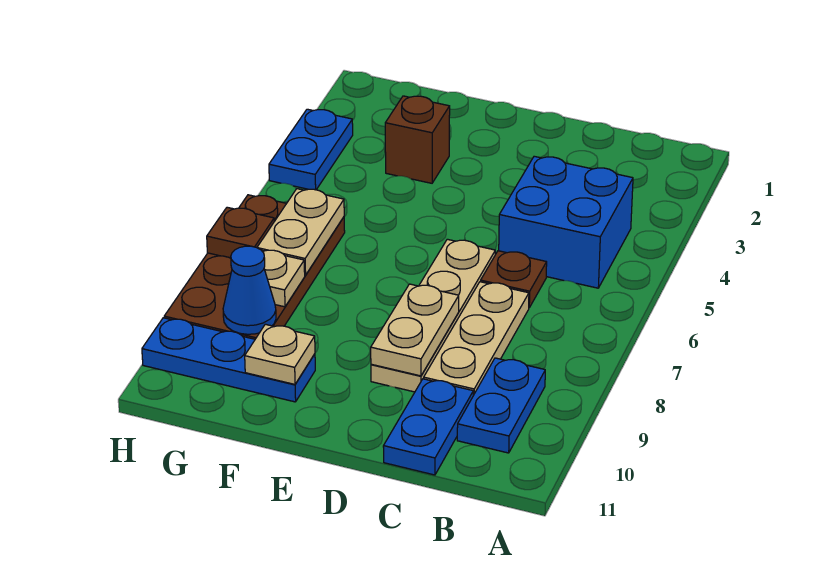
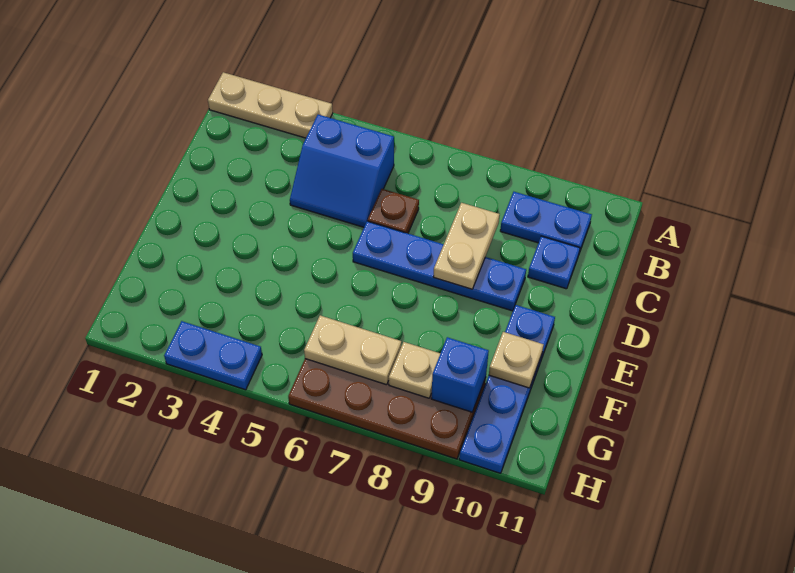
blue brick B4:C5 level 1 -> blue slope B4:C5 level 1 top B
tan plate C7:C9 level 1 -> tan plate A1:A3 level 1
blue plate C10:C11 level 1 -> blue plate C10 level 1
tan plate D6:D9 level 1 -> blue plate D6:D9 level 1
tan plate D8:D9 level 2 -> tan plate C8:D8 level 2
brown brick F3 level 1 -> none
blue plate F10:H10 level 1 -> blue plate E10:H10 level 1
blue cone G9 level 2 -> blue brick G9 level 2
brown plate H7 level 2 -> none

